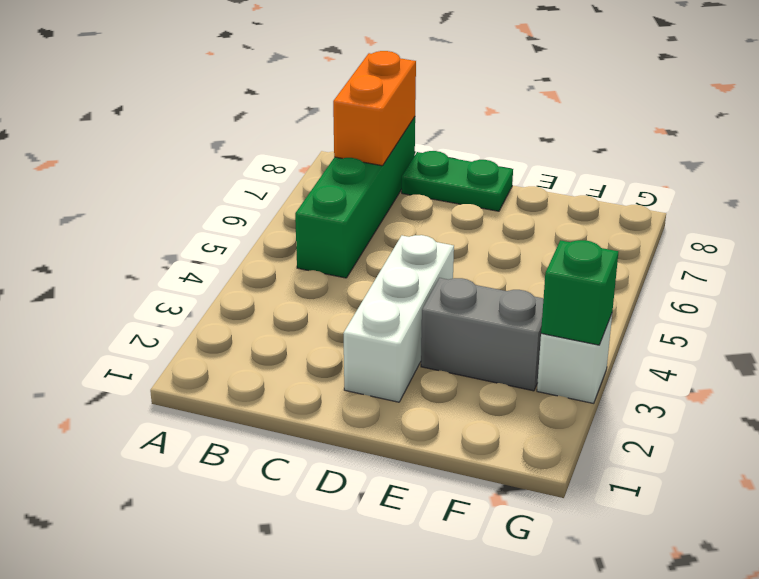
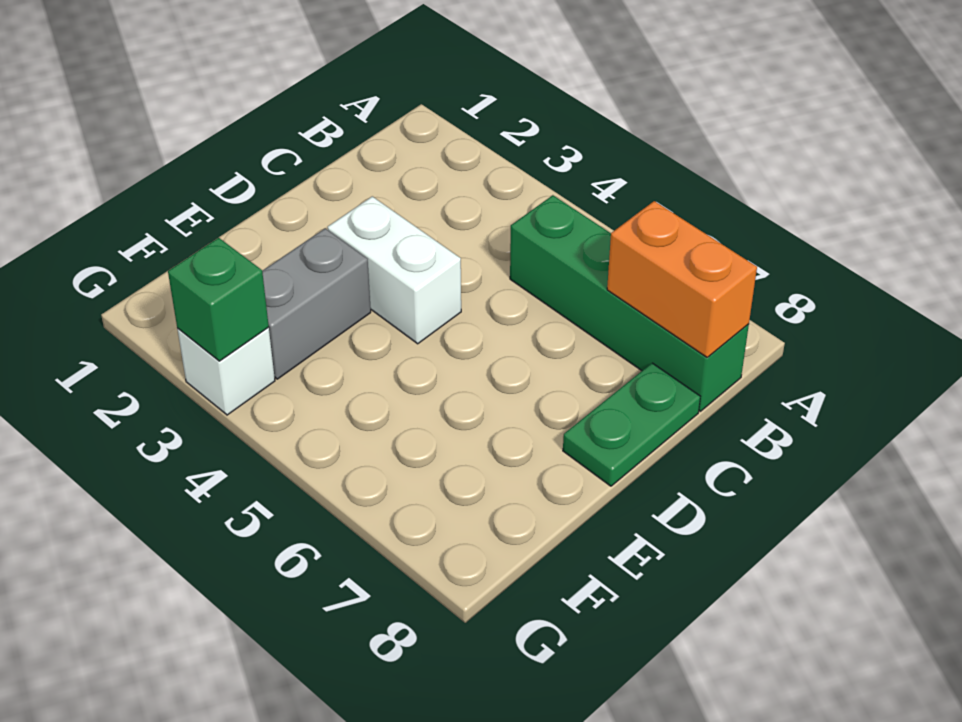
white brick D2:D4 level 1 -> white brick D3:D4 level 1

